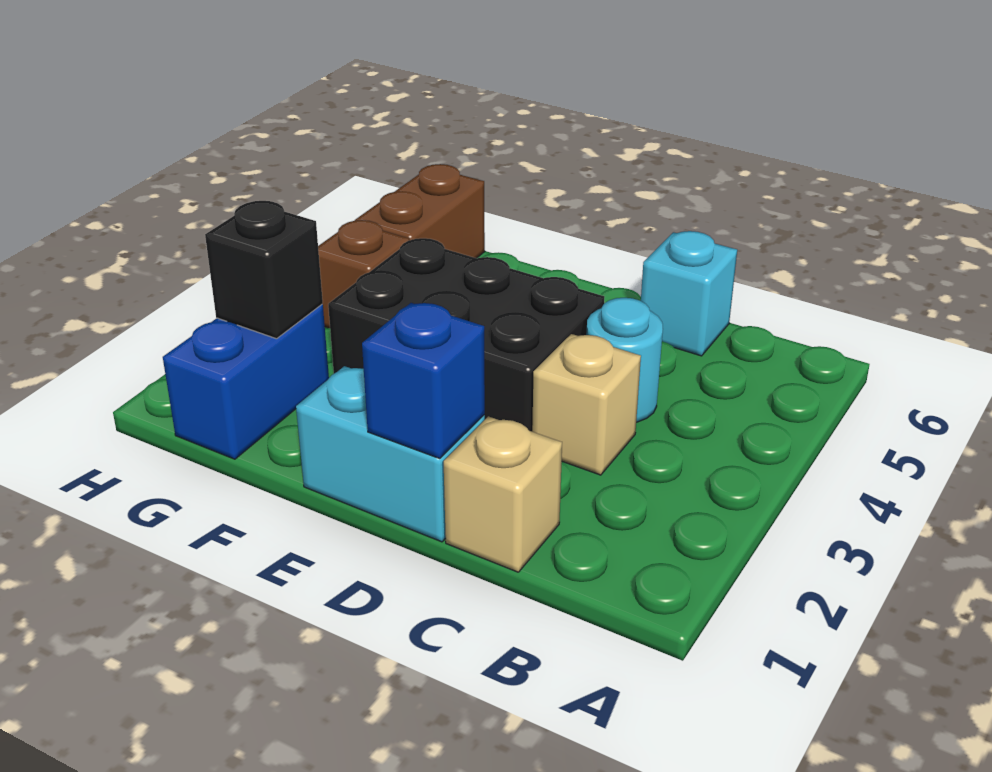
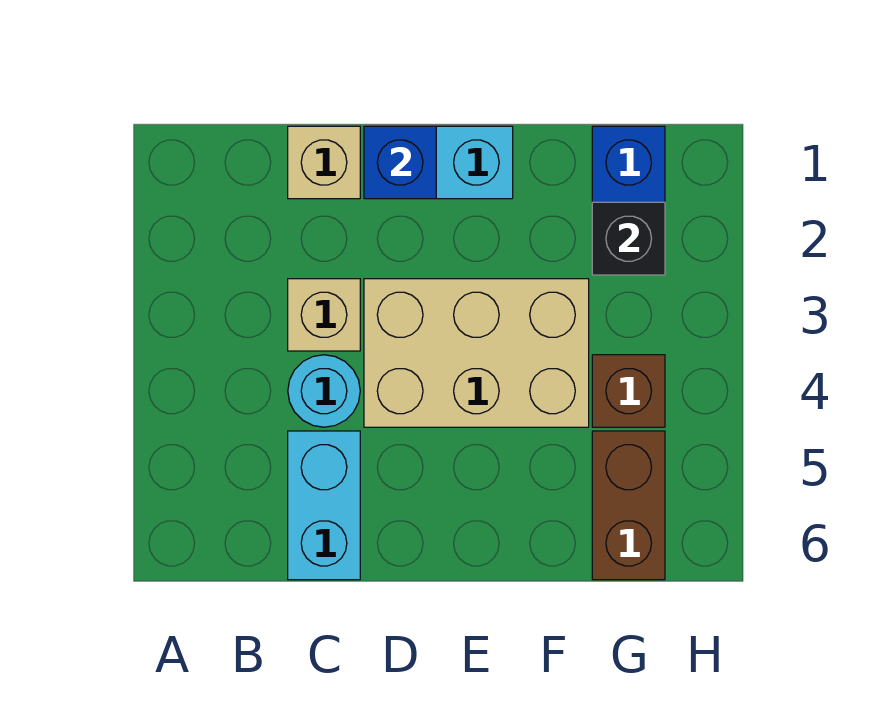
cyan brick C6 level 1 -> cyan brick C5:C6 level 1
black brick D3:F4 level 1 -> tan brick D3:F4 level 1

